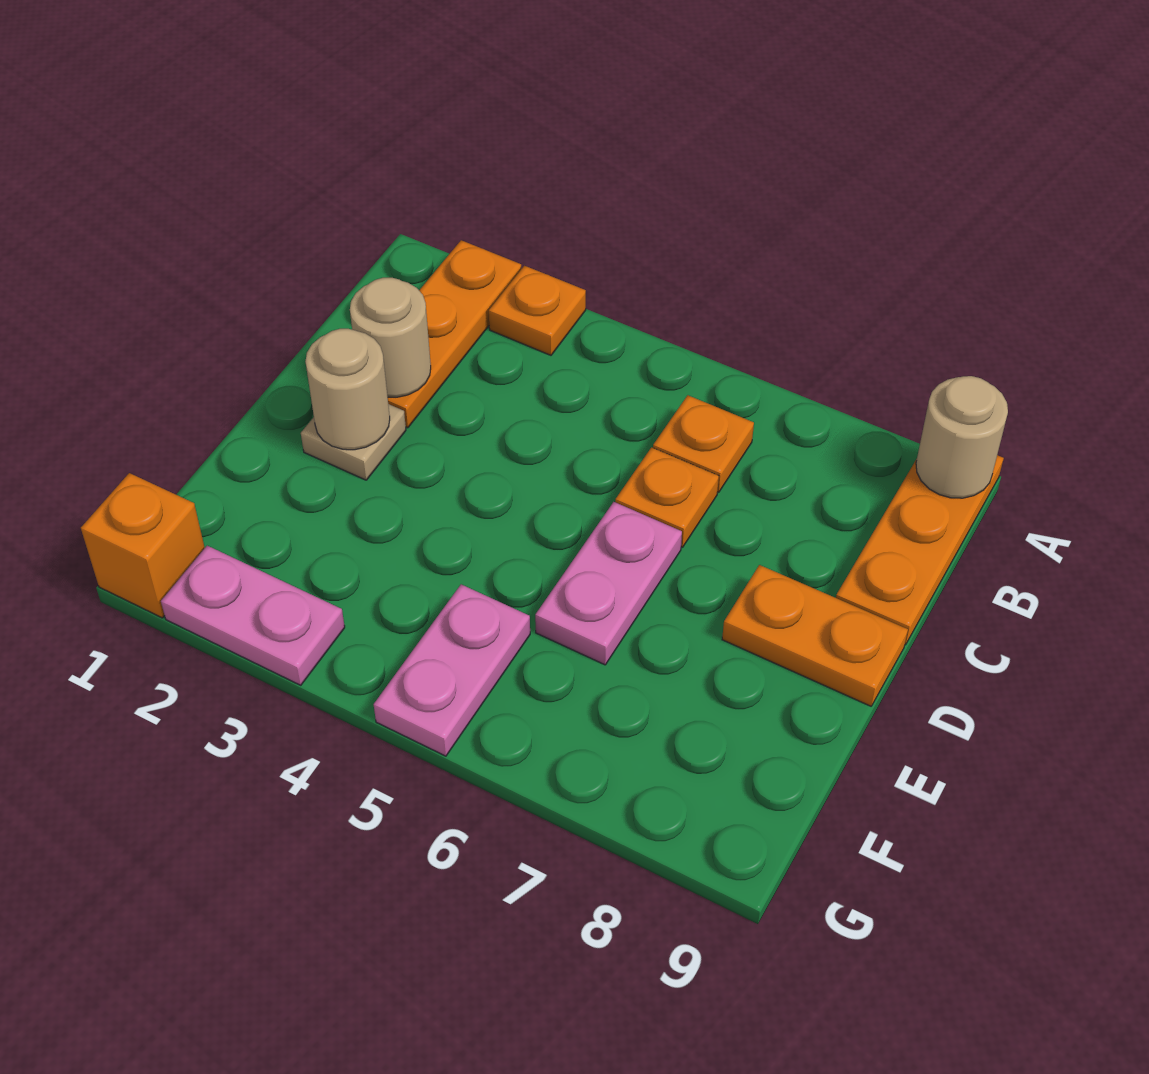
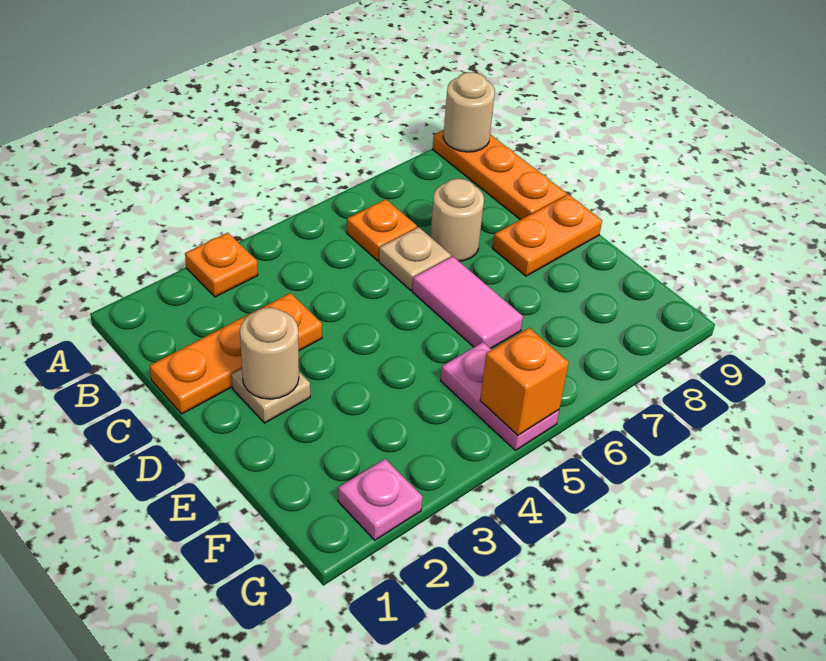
orange plate A2:C2 level 1 -> orange plate C1:C3 level 1
tan round brick C2 level 2 -> tan round brick C7 level 1
orange plate C6 level 1 -> tan plate C6 level 1
pink plate D6:E6 level 1 -> pink tile D6:E6 level 1
orange brick G1 level 1 -> orange brick G5 level 2
pink plate G2:G3 level 1 -> pink plate G2 level 1

